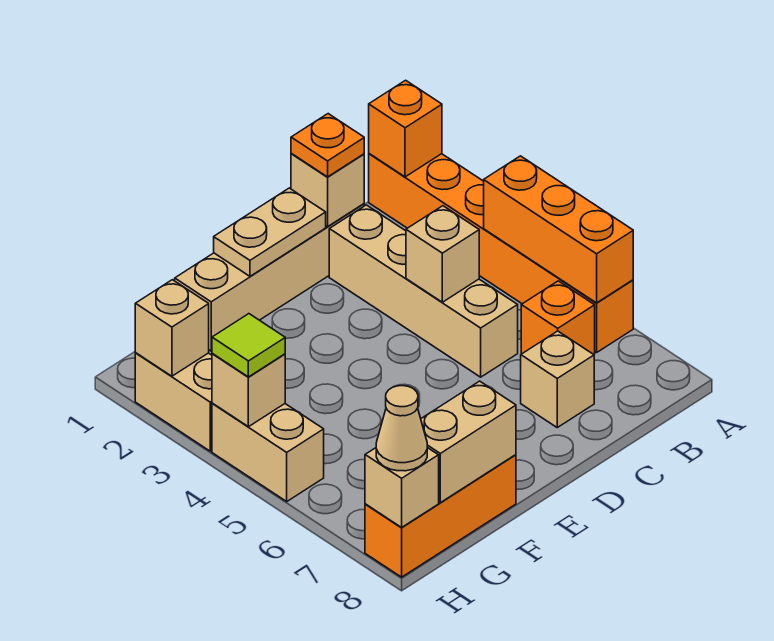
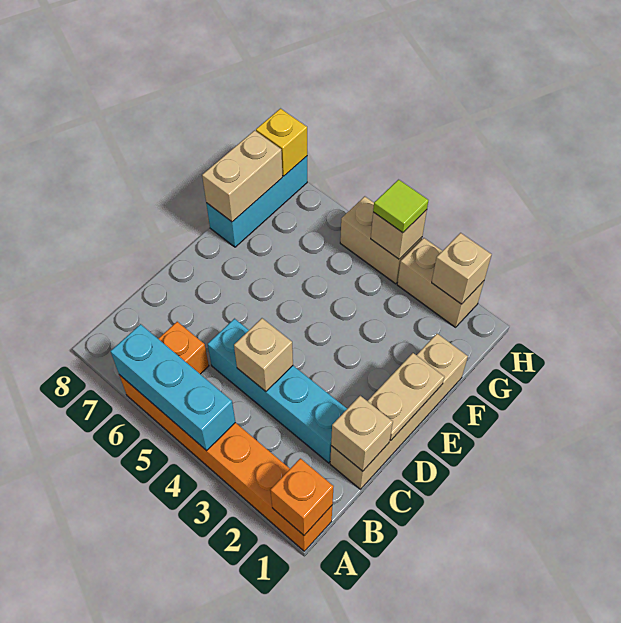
orange brick A4:A6 level 2 -> cyan brick A4:A6 level 2
orange plate C1 level 3 -> none
tan brick C2:C5 level 1 -> cyan brick C2:C5 level 1
tan brick C7 level 1 -> none
orange brick F8:H8 level 1 -> cyan brick F8:H8 level 1
tan brick H8 level 2 -> yellow brick H8 level 2
tan cone H8 level 3 -> none

